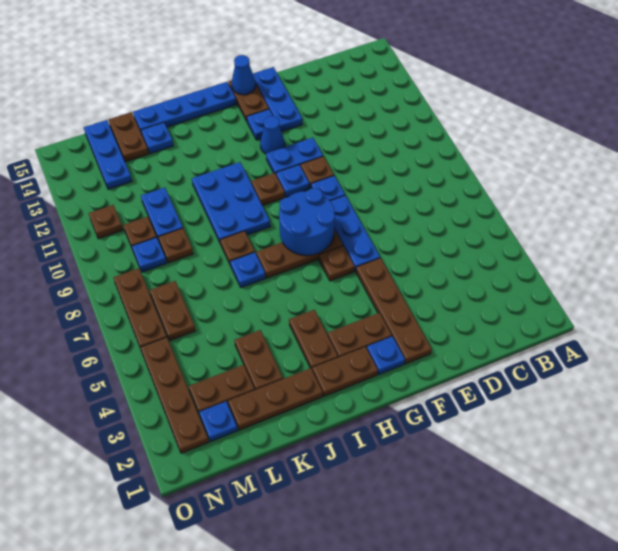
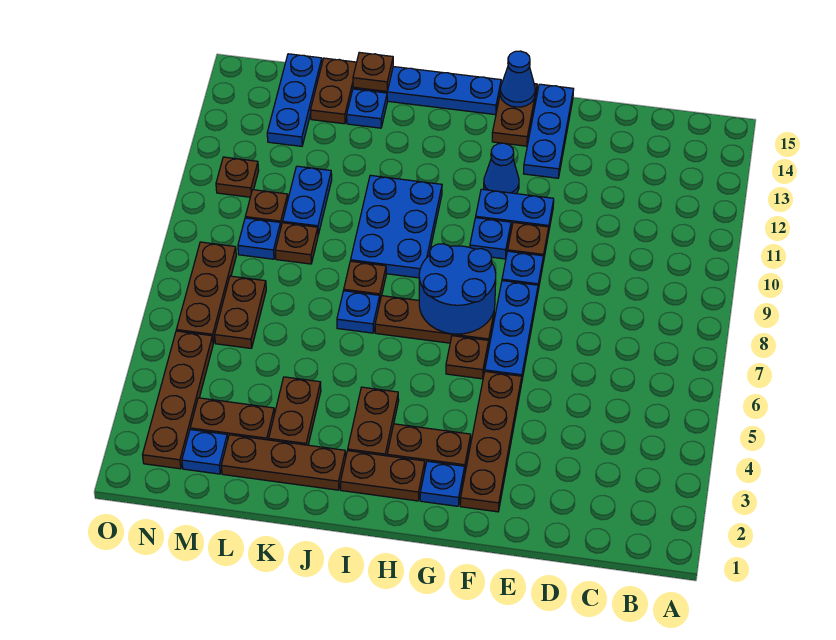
blue plate G13 level 1 -> none
brown plate H10 level 1 -> brown plate K15 level 2

